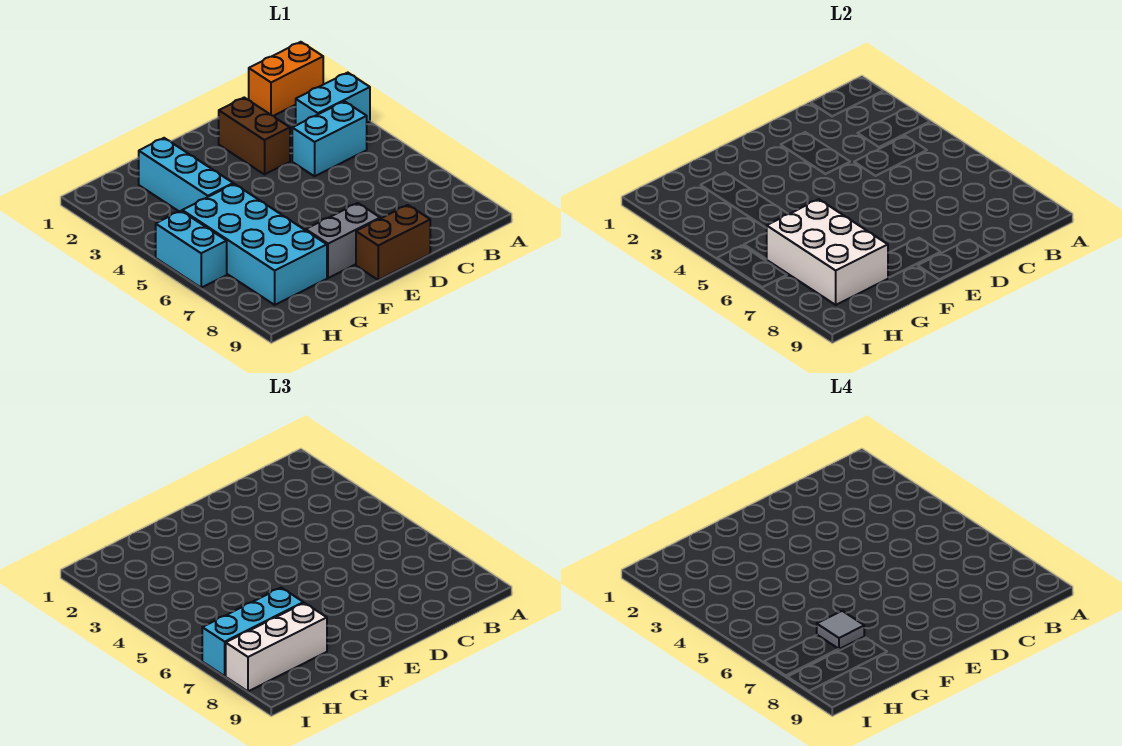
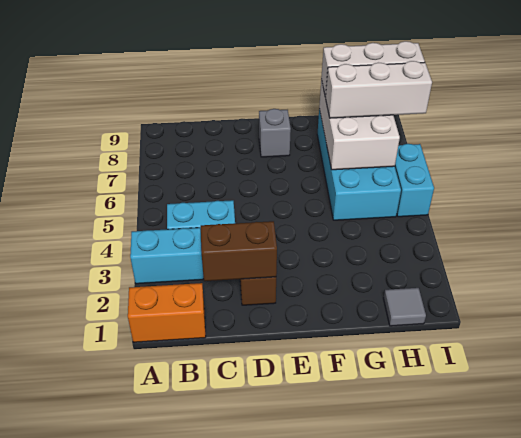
brown brick D9:E9 level 1 -> brown brick C2:D2 level 2
grey brick E8:F8 level 1 -> grey brick E8 level 1
cyan brick G2:G4 level 1 -> none
cyan brick G7:I7 level 3 -> white brick G7:I7 level 3
grey tile G7 level 4 -> grey tile H1 level 1

